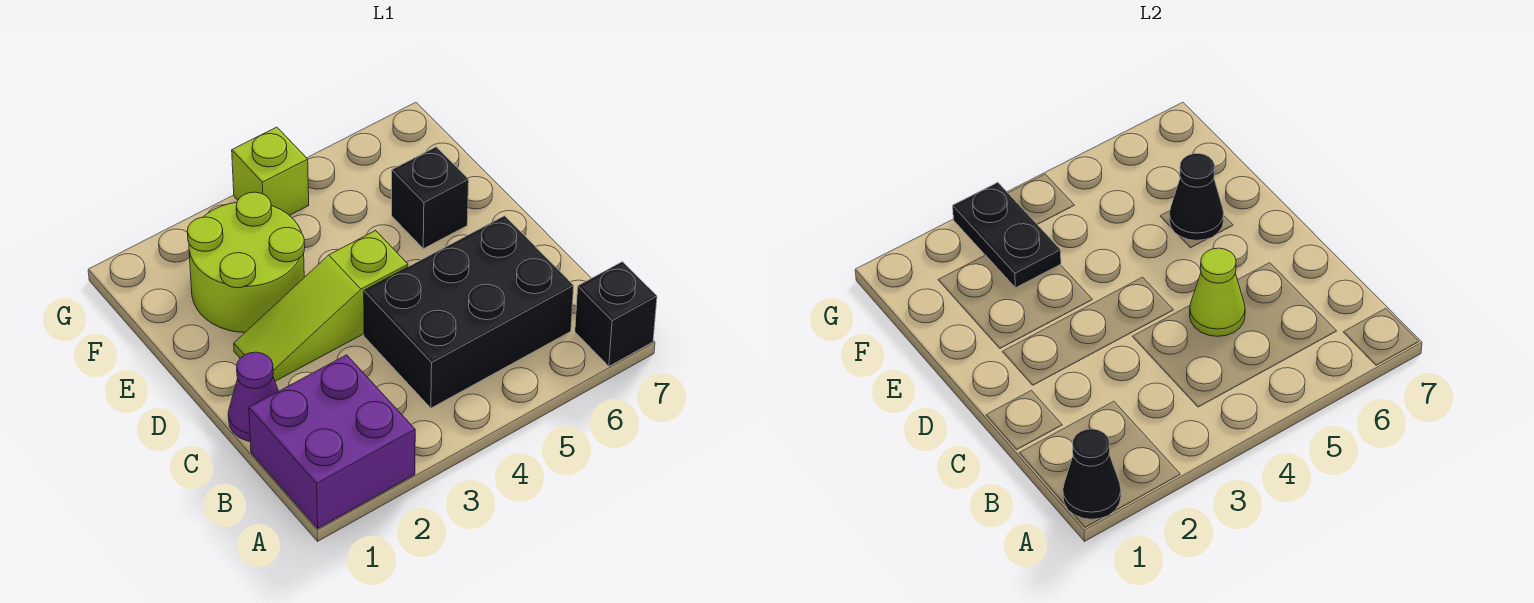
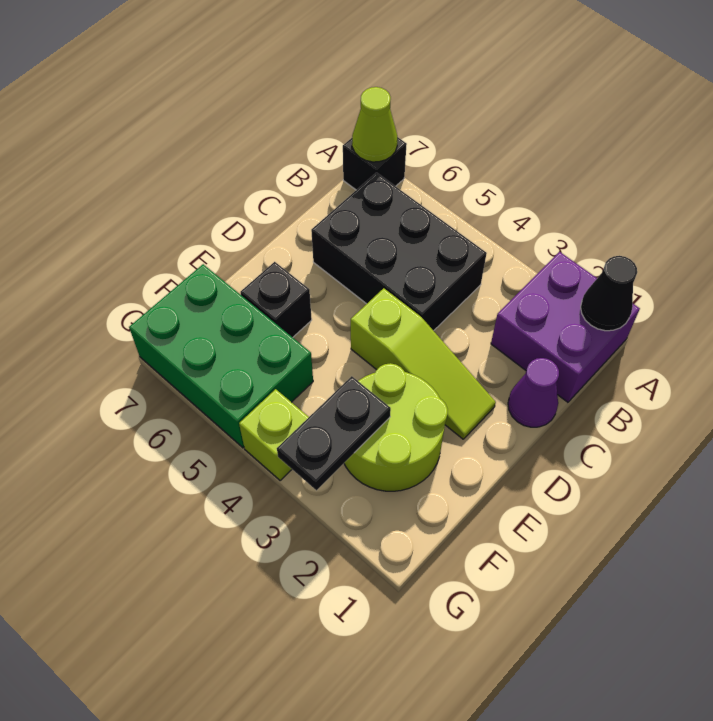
lime cone C5 level 2 -> lime cone A7 level 2
black cone E6 level 2 -> none
none -> green brick F5:G7 level 1

